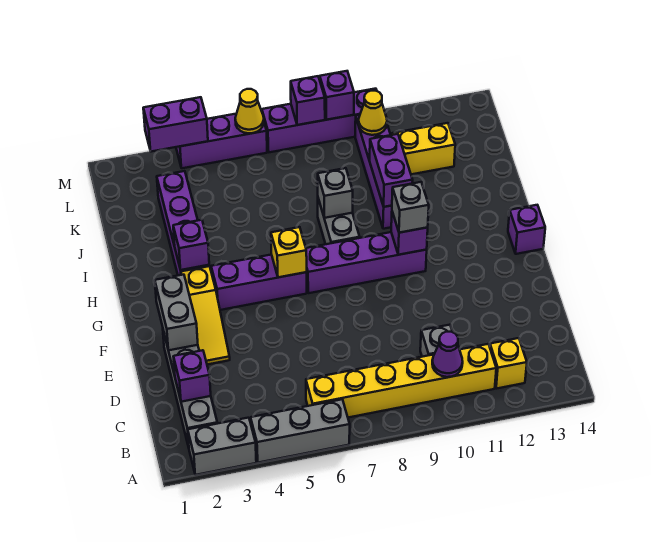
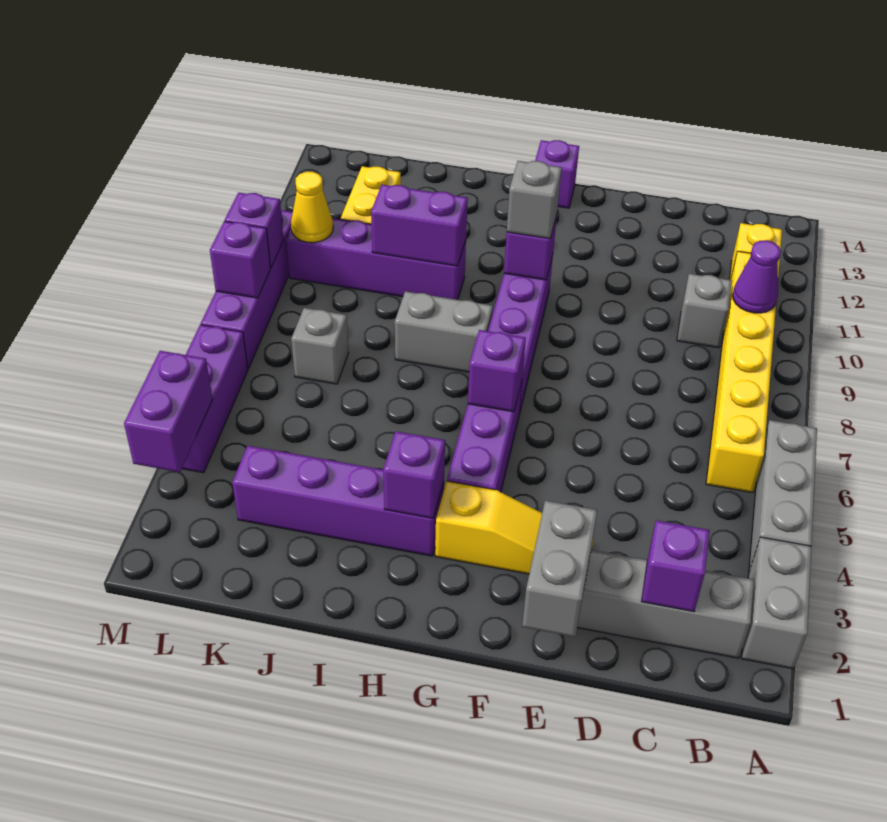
grey brick E2:F2 level 2 -> grey brick E1:E2 level 2
yellow brick G6 level 2 -> purple brick G6 level 2
grey brick I8 level 2 -> grey brick K7 level 1
yellow cone M6 level 2 -> none

